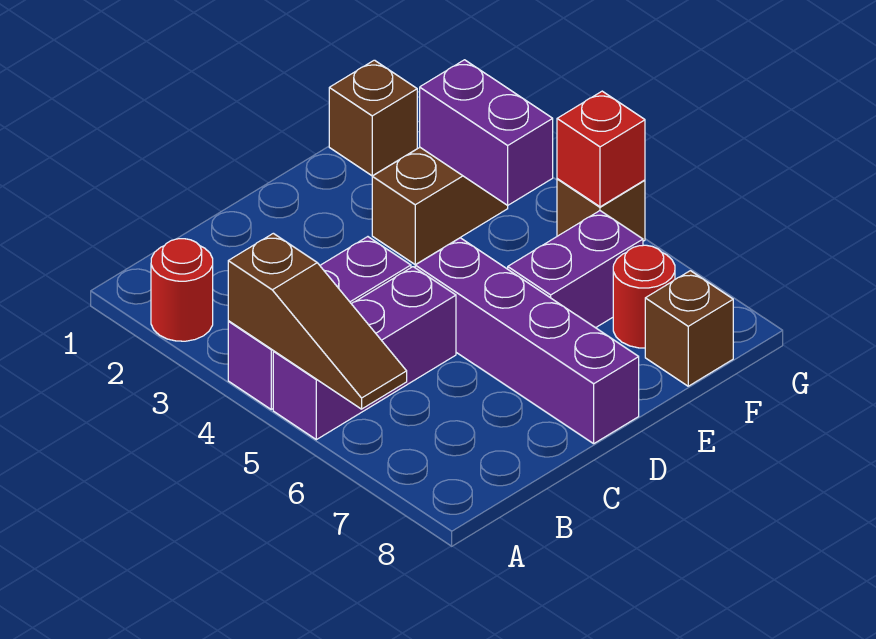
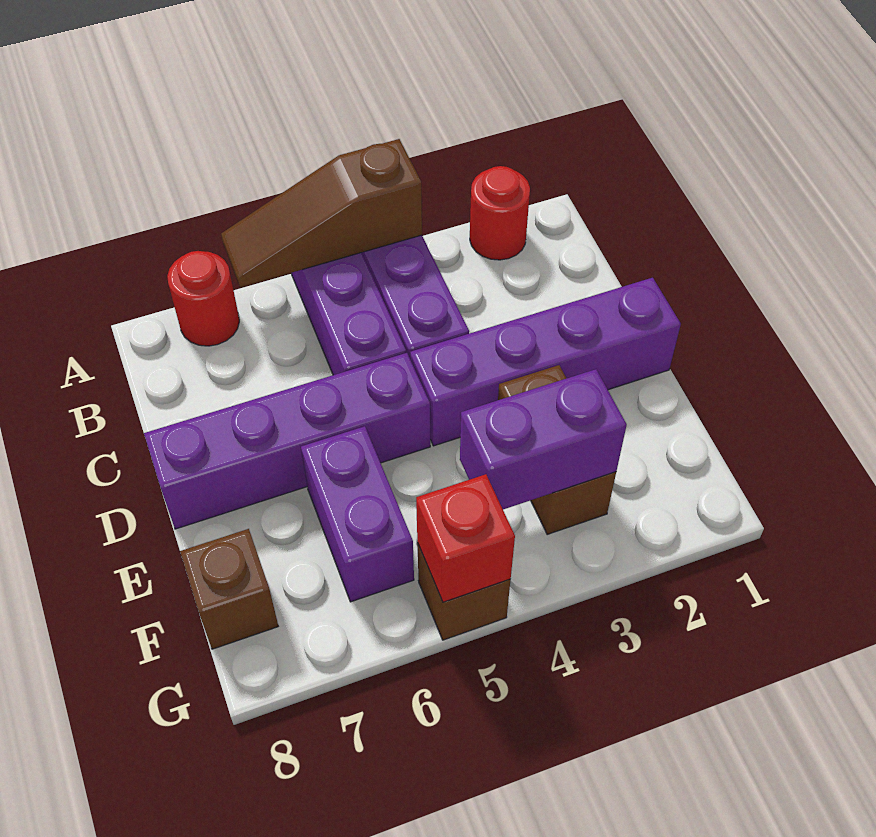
none -> purple brick D1:D4 level 1
brown brick F1 level 1 -> none
red round brick F7 level 1 -> red round brick A7 level 1

